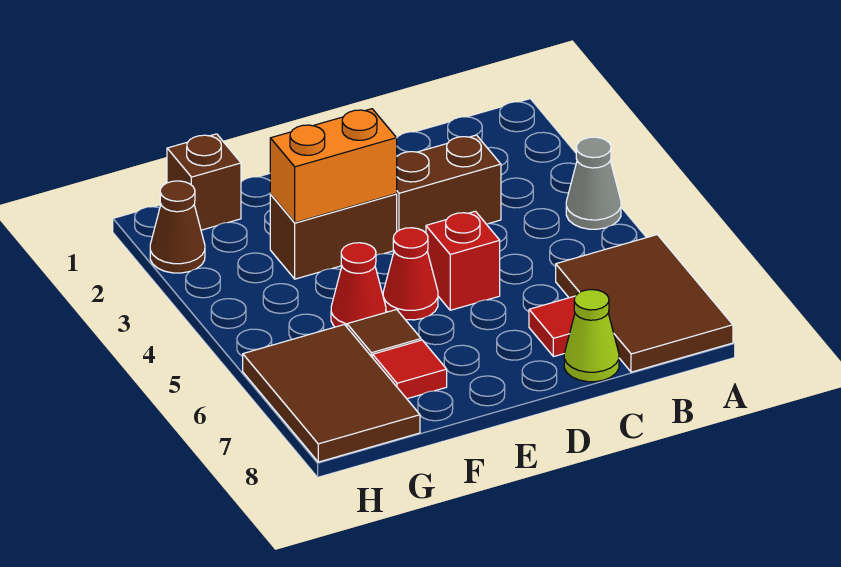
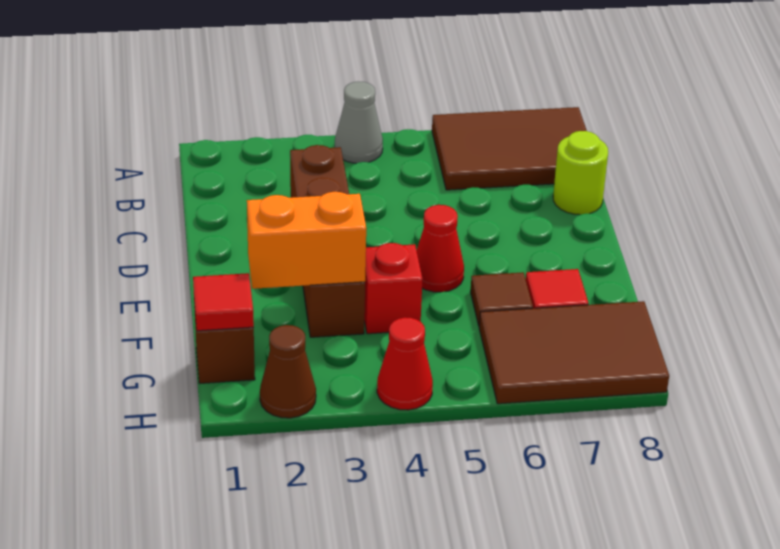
red tile C7 level 1 -> red tile G1 level 2
lime cone C8 level 1 -> lime round brick C8 level 1
red brick D5 level 1 -> red brick F4 level 1
orange brick E3:F3 level 2 -> orange brick F2:F3 level 2
red cone F5 level 1 -> red cone H4 level 1

